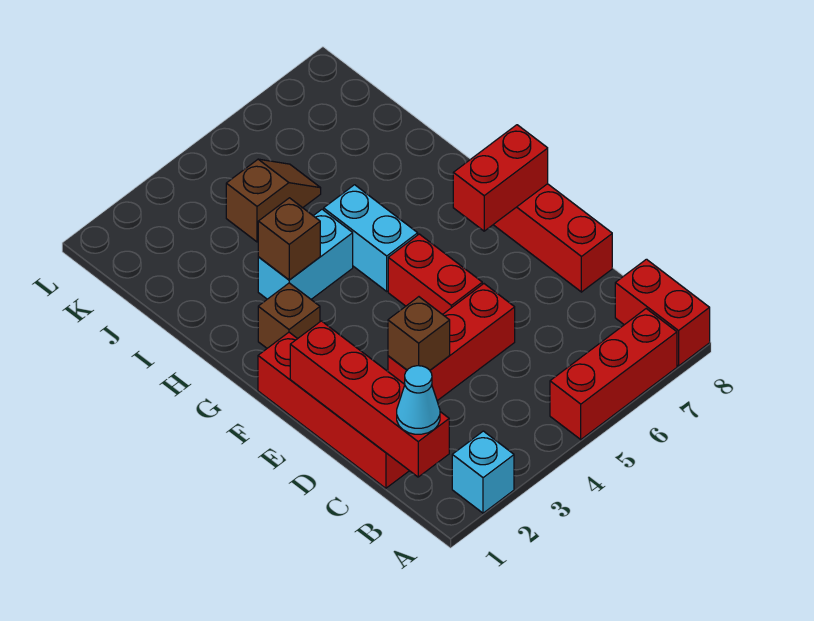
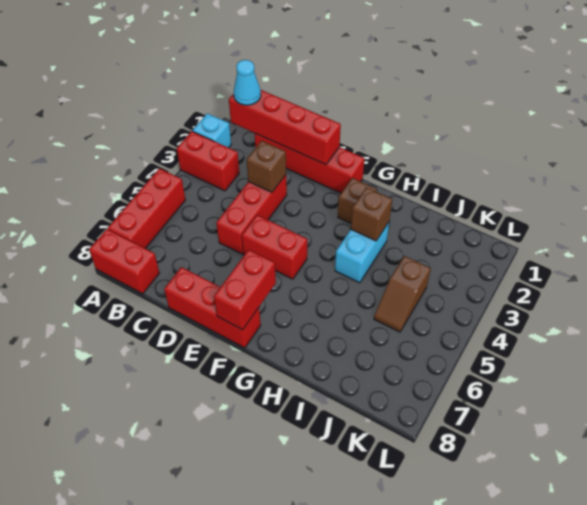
none -> red brick A3:B3 level 1
cyan brick G5:H5 level 1 -> none

